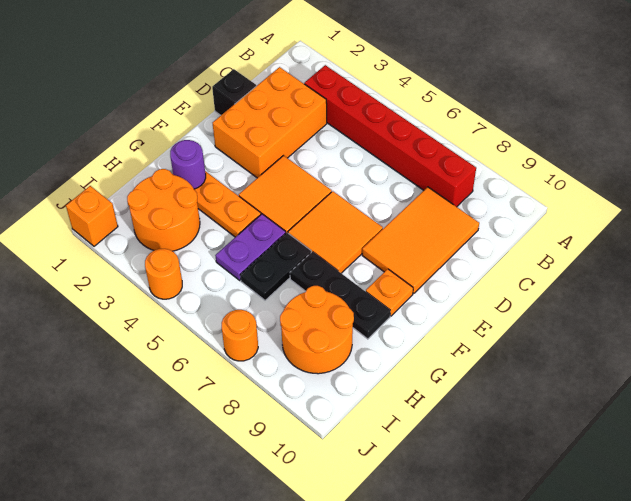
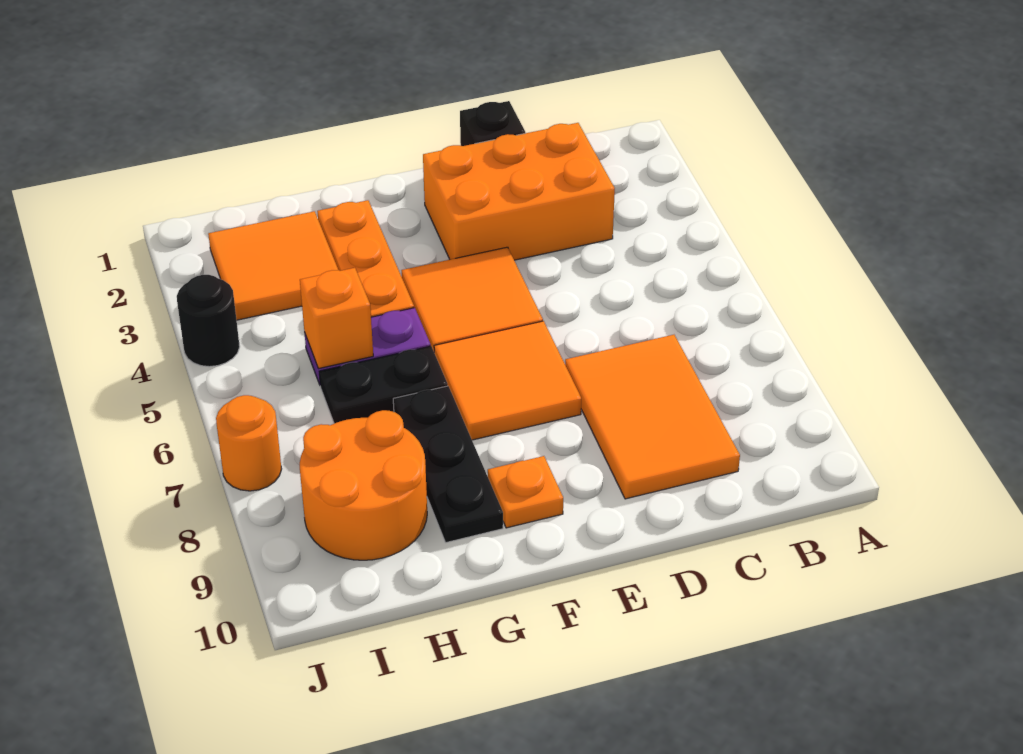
red brick B3:B8 level 1 -> none
orange tile C8:E9 level 1 -> orange tile C7:D9 level 1
purple round brick G2 level 2 -> none
orange round brick H2:I3 level 1 -> orange tile H2:I3 level 1
orange brick J1 level 1 -> orange brick H5 level 2
orange round brick J4 level 1 -> black round brick J4 level 1

